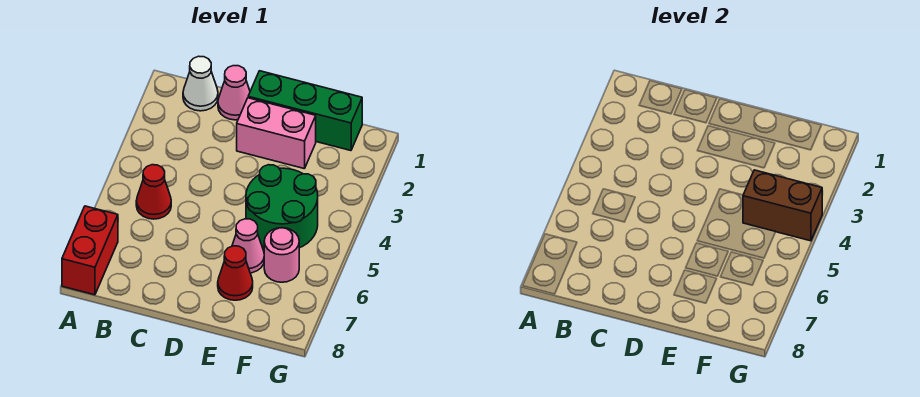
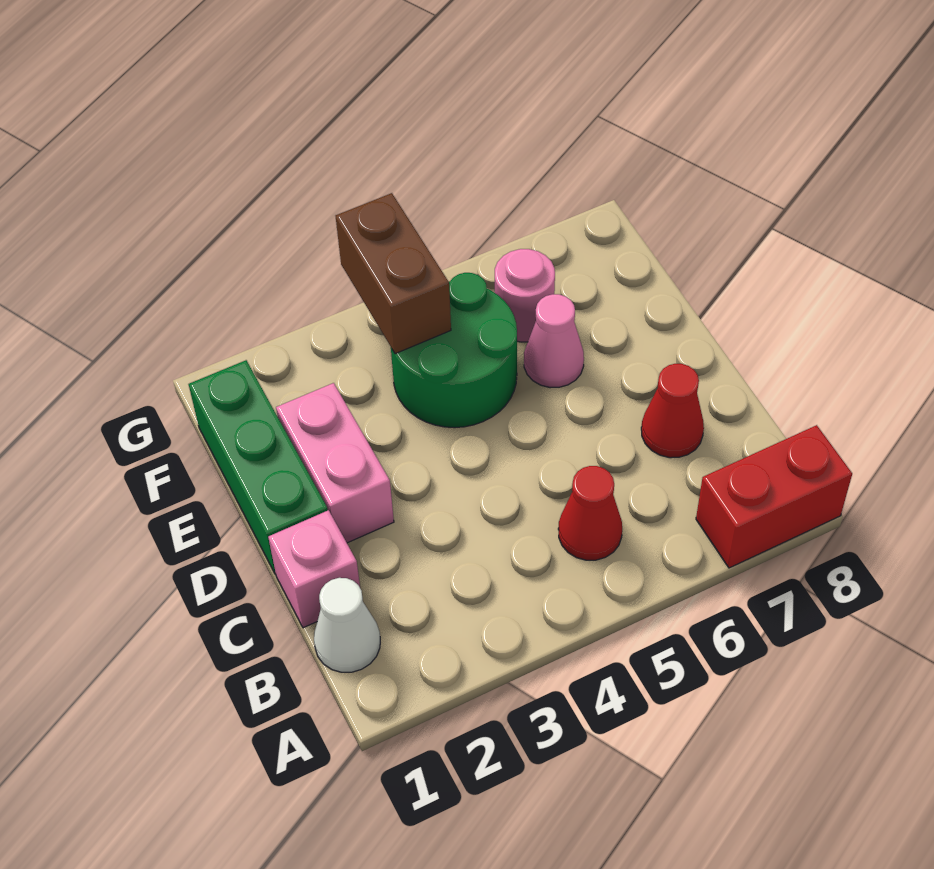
pink cone C1 level 1 -> pink brick C1 level 1
red cone E7 level 1 -> red cone C7 level 1

